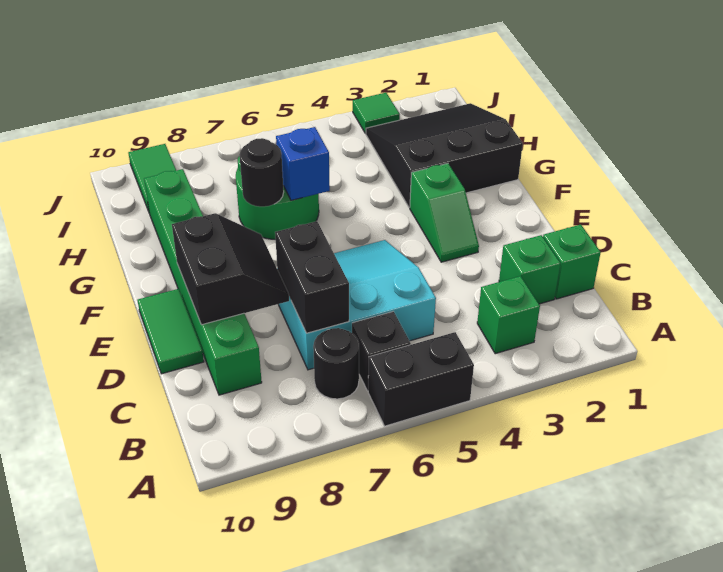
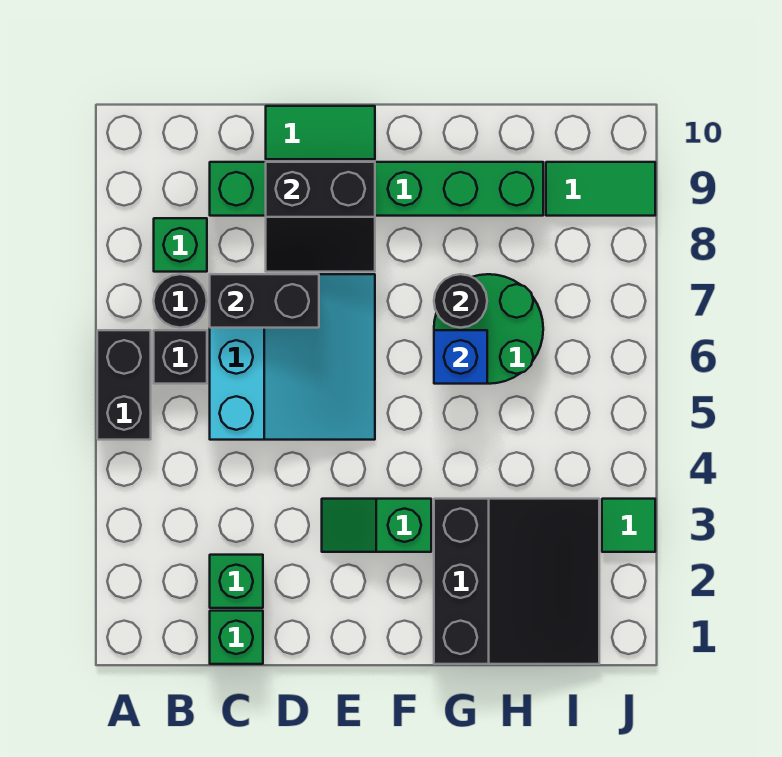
green brick B3 level 1 -> green brick B8 level 1

